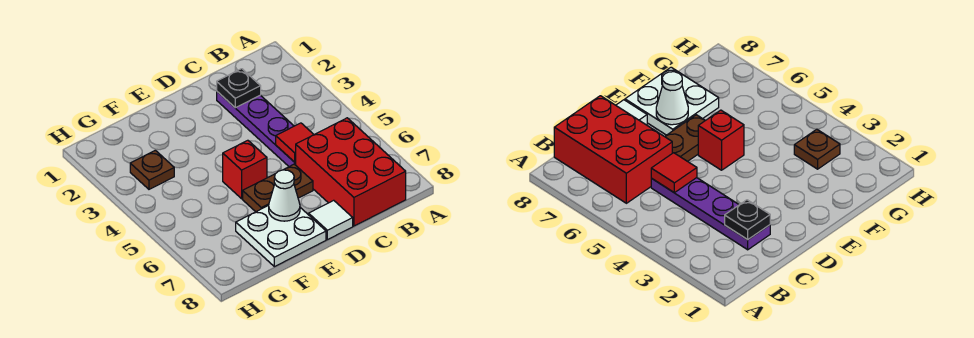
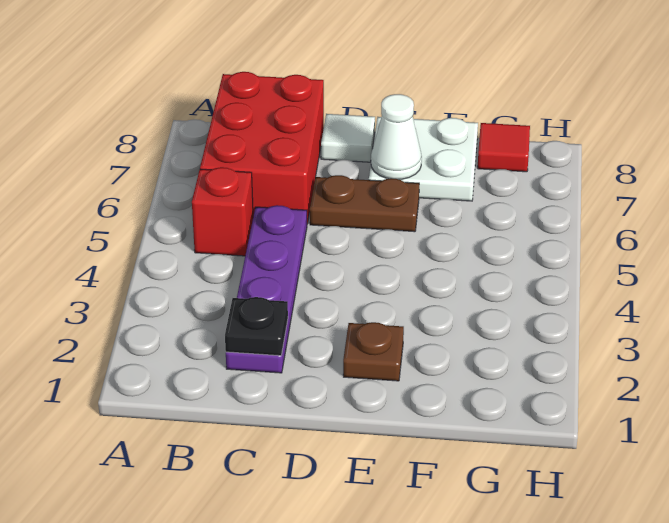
red tile C5 level 2 -> red tile G8 level 1
red brick E5 level 1 -> red brick B5 level 1
brown plate G3 level 1 -> brown plate E2 level 1

